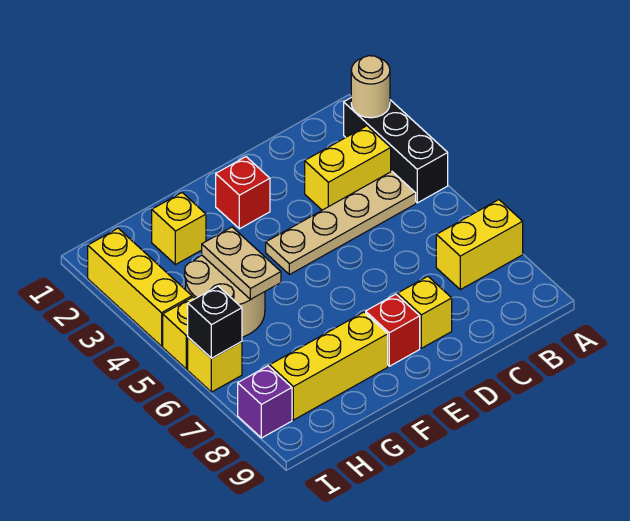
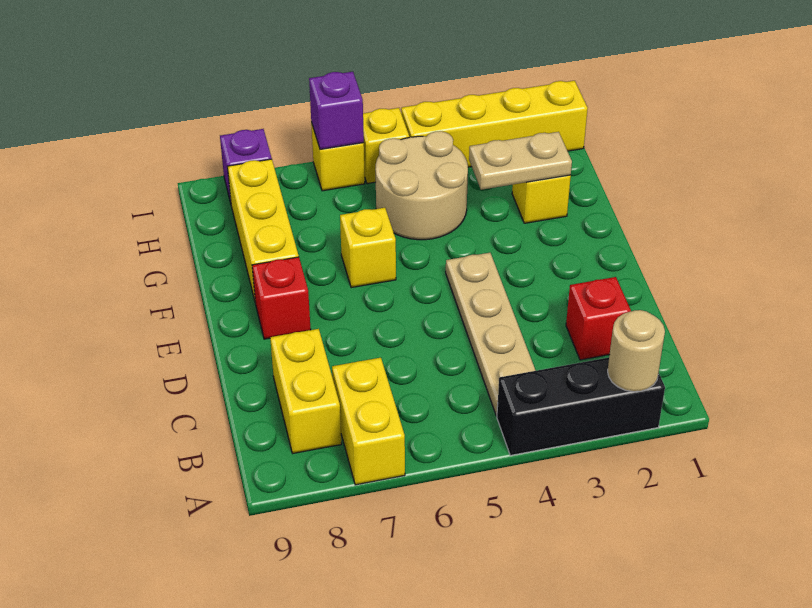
yellow brick B3:C3 level 1 -> yellow brick B8:C8 level 1
yellow brick D8 level 1 -> yellow brick F6 level 1
red brick E2 level 1 -> red brick C2 level 1
tan plate G4:G5 level 2 -> tan plate G2:G3 level 2
yellow brick I2:I4 level 1 -> yellow brick I1:I4 level 1
black brick I6 level 2 -> purple brick I6 level 2

